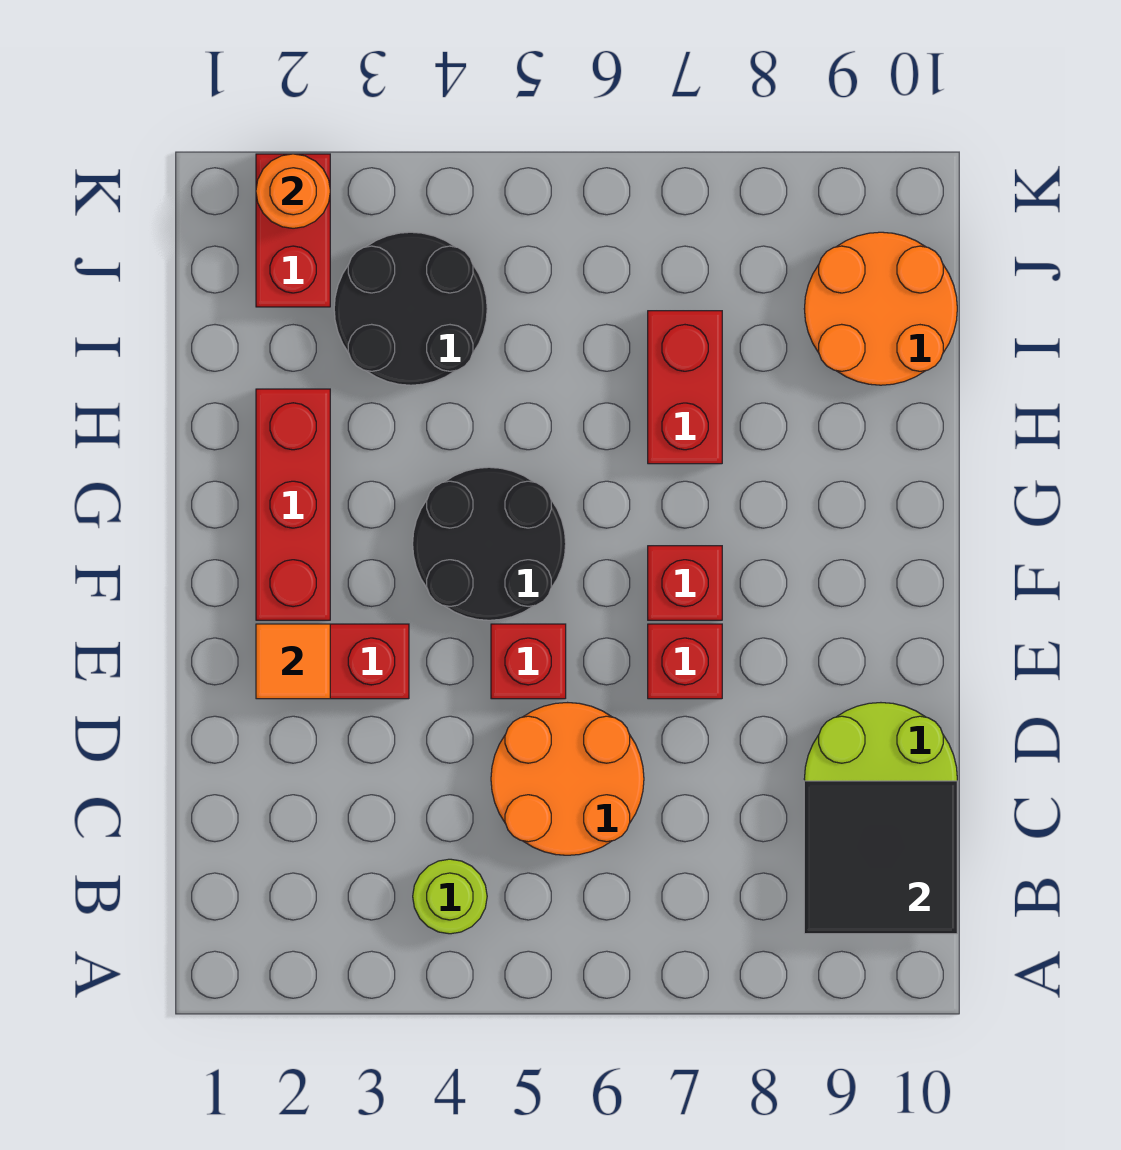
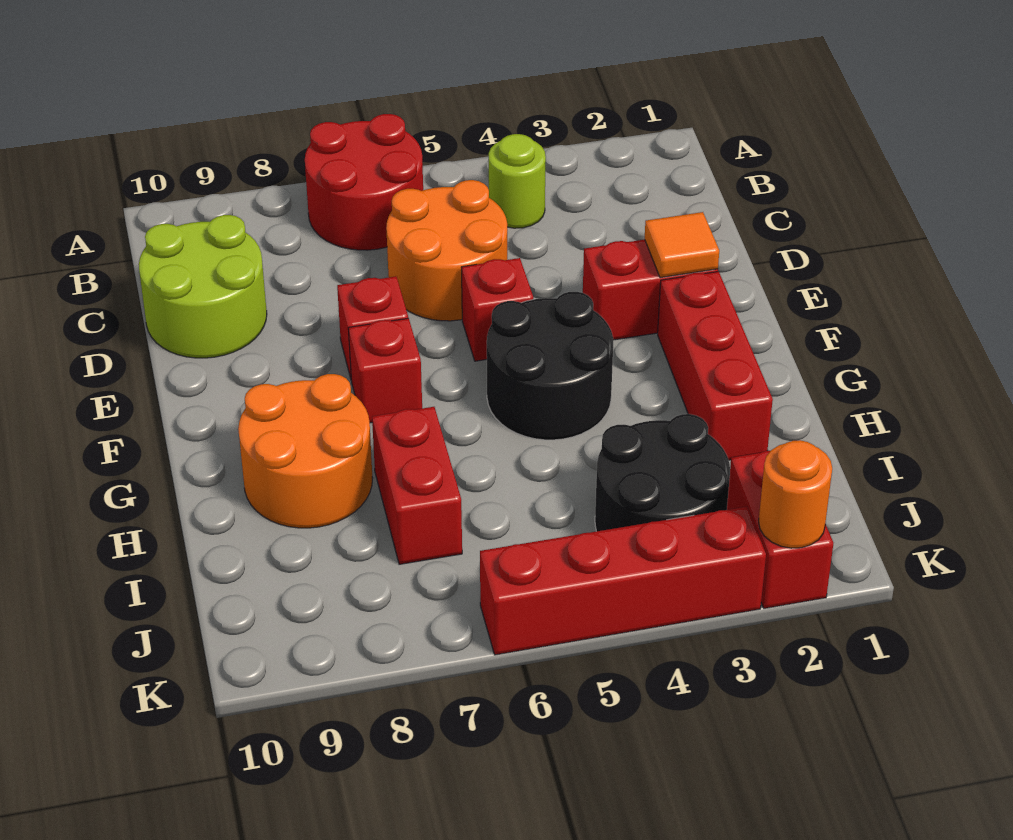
none -> red round brick A6:B7 level 1
black tile B9:C10 level 2 -> none
orange round brick I9:J10 level 1 -> orange round brick G8:H9 level 1
none -> red brick K3:K6 level 1

